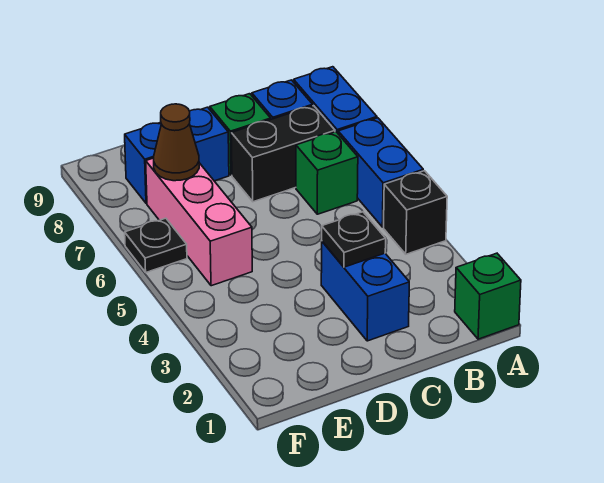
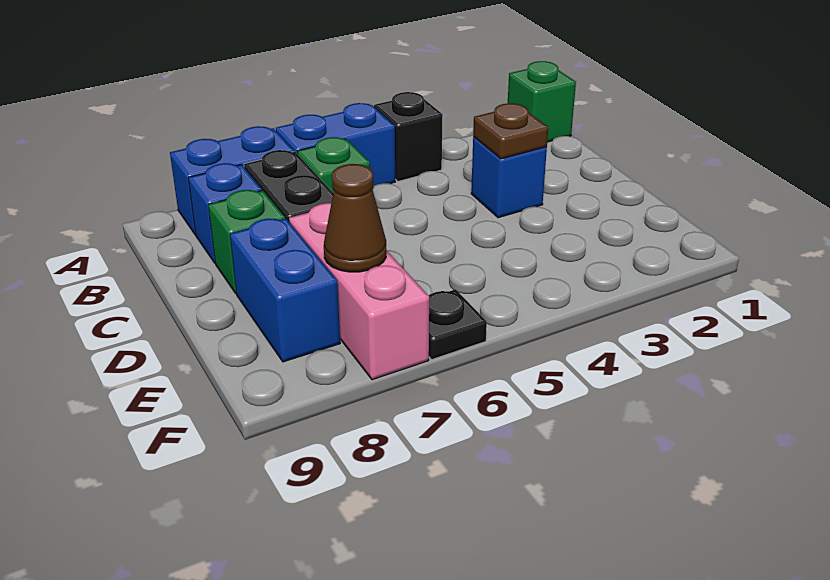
blue brick C2:C3 level 1 -> blue brick C3 level 1
black plate C3 level 2 -> brown plate C3 level 2
pink brick E5:E7 level 1 -> pink brick D7:F7 level 1

